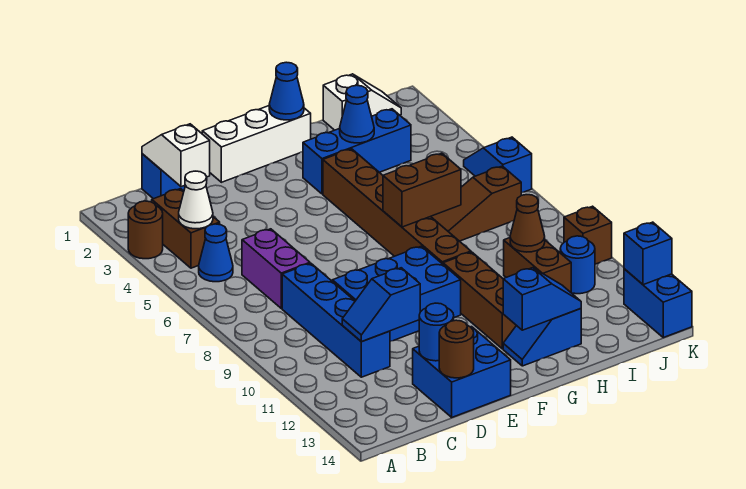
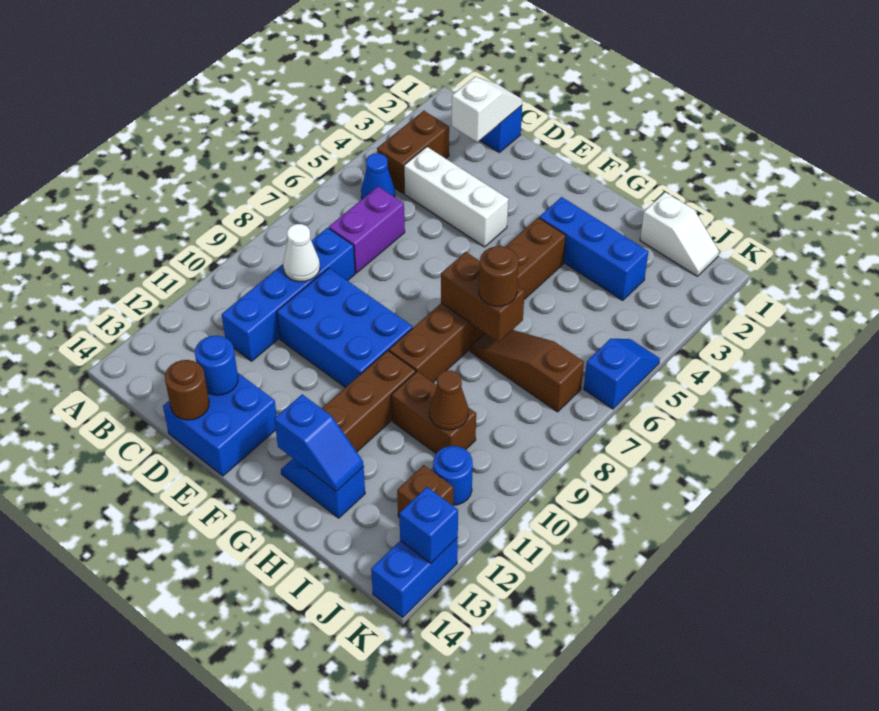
brown round brick A3 level 1 -> brown round brick H7 level 3
white cone B4 level 2 -> white cone C9 level 2
blue slope C11:D11 level 2 top D -> none
white brick E1:G1 level 1 -> white brick C4:E4 level 1
blue cone G1 level 2 -> none
blue cone H3 level 2 -> none
brown brick I10:I11 level 1 -> brown brick H10:I10 level 1
brown brick K10 level 1 -> brown brick J12 level 1

